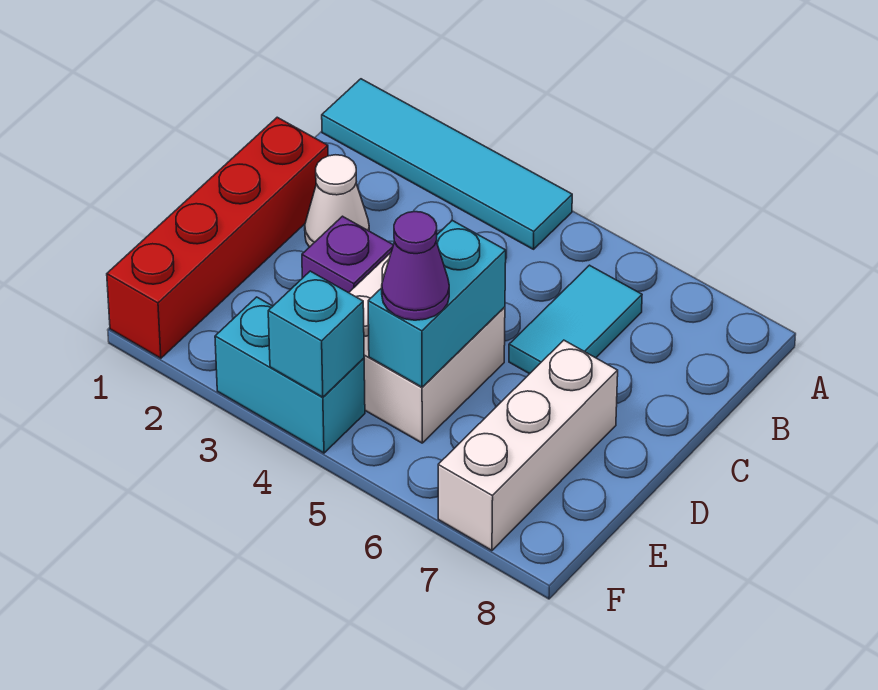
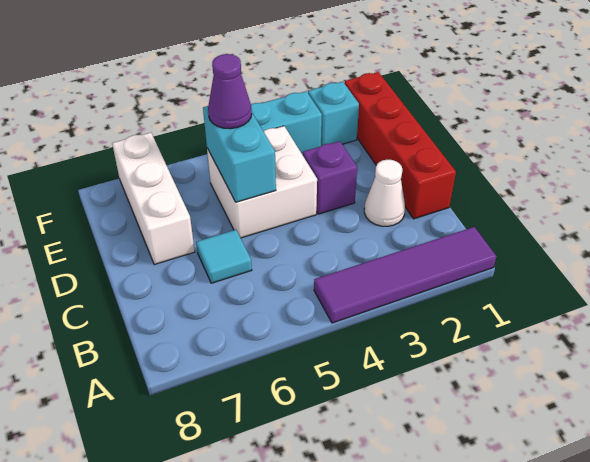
cyan tile A1:A4 level 1 -> purple tile A1:A4 level 1
cyan tile B6:C6 level 1 -> cyan tile C6 level 1
cyan brick F4 level 2 -> cyan brick F2 level 1

